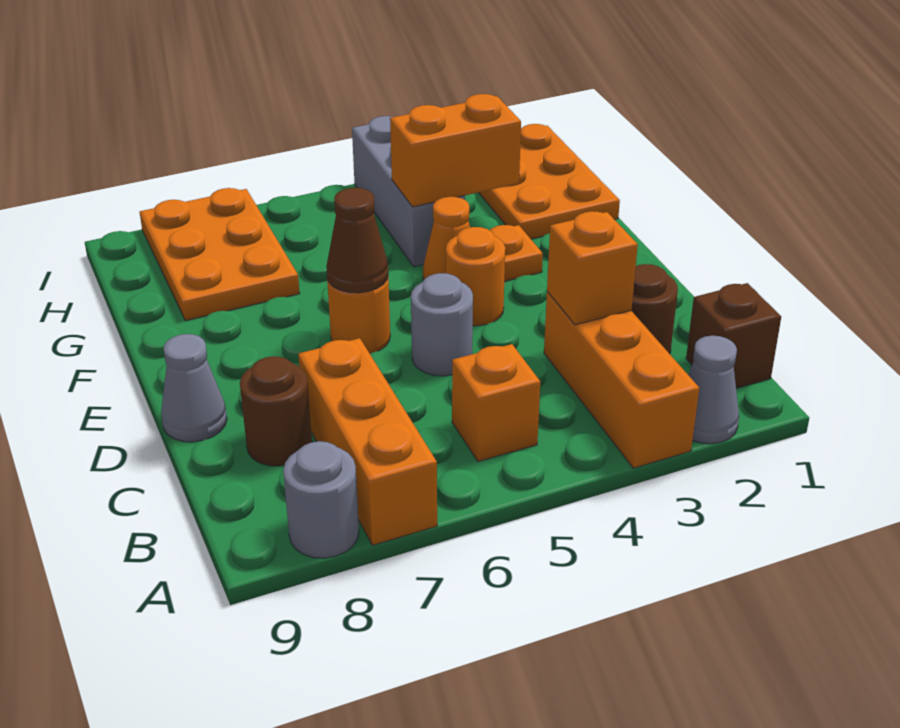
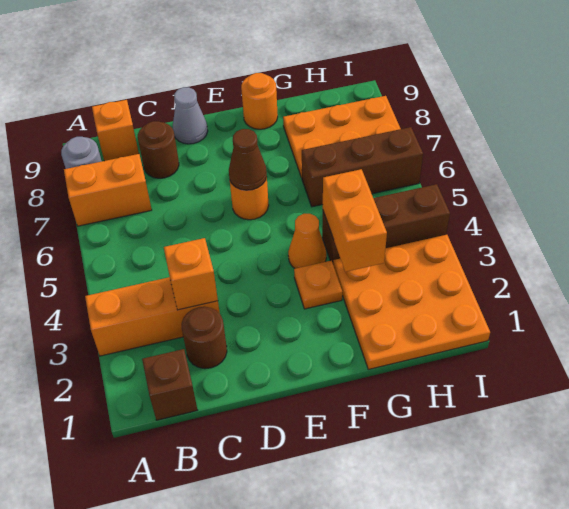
grey cone A2 level 1 -> none
orange brick A7:C7 level 1 -> orange brick A7:B7 level 1
orange brick B5 level 1 -> orange brick B9 level 1
grey round brick D5 level 1 -> none
orange round brick E4 level 1 -> orange round brick F9 level 1
orange plate G1:I2 level 1 -> orange plate G1:I3 level 1
grey brick G4:I4 level 1 -> brown brick G4:I4 level 1
none -> brown brick G6:I6 level 1

